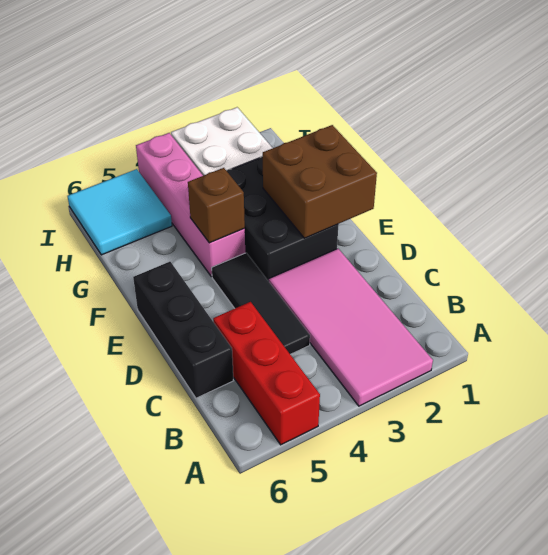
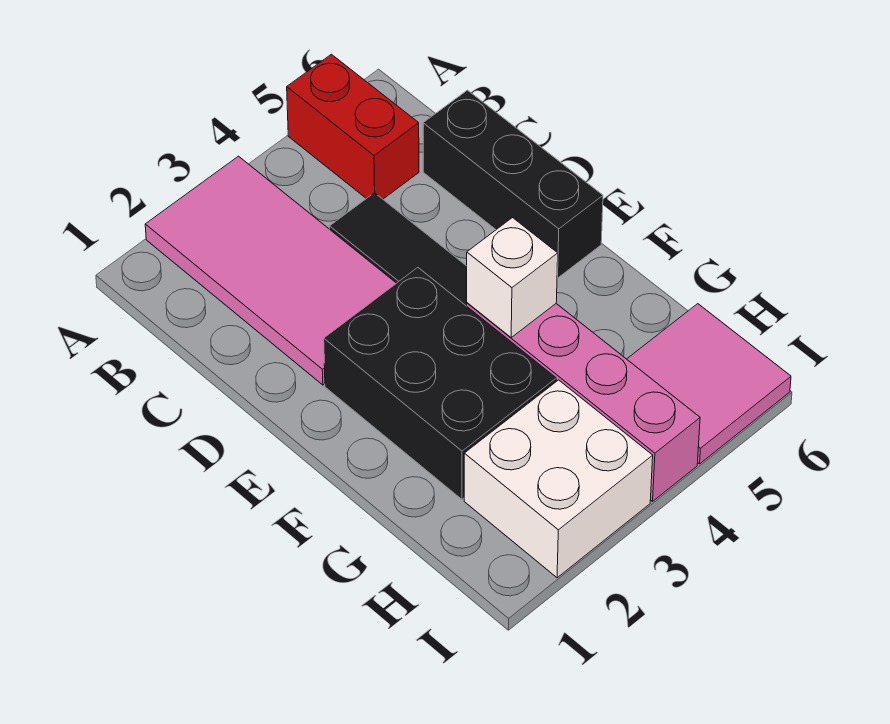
red brick A5:C5 level 1 -> red brick A5:B5 level 1
brown brick E1:F2 level 2 -> none
brown brick F4 level 2 -> white brick F4 level 2
cyan tile H5:I6 level 1 -> pink tile H5:I6 level 1

